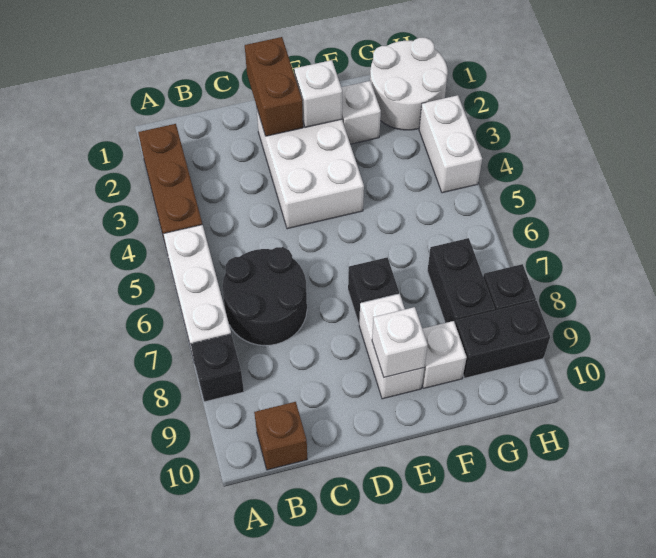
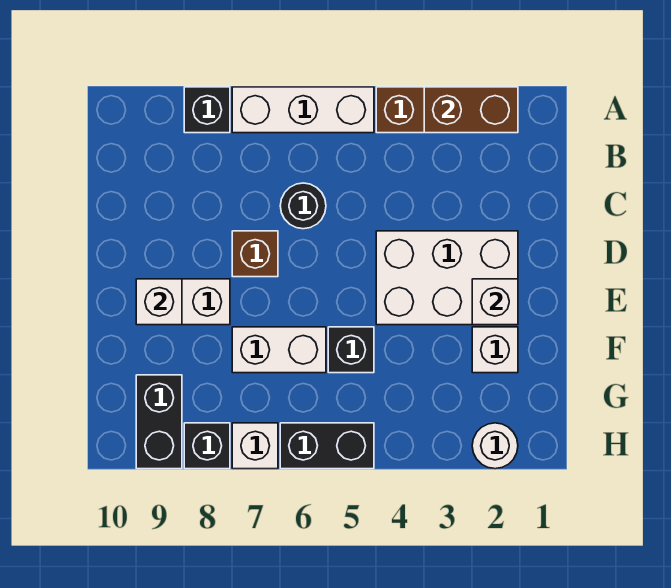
black round brick B6:C7 level 1 -> black round brick C6 level 1
brown brick B10 level 1 -> brown brick D7 level 1
brown brick D1:D2 level 2 -> brown brick A2:A3 level 2
black brick E7 level 1 -> black brick F5 level 1
white brick F9 level 1 -> white brick H7 level 1
white round brick G1:H2 level 1 -> white round brick H2 level 1
black brick G7:G8 level 1 -> black brick H5:H6 level 1
white brick H3:H4 level 1 -> white brick F6:F7 level 1

